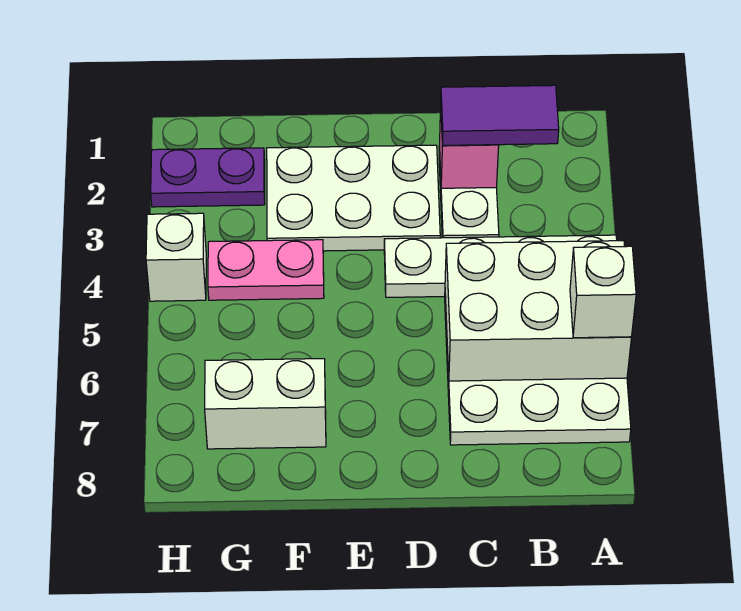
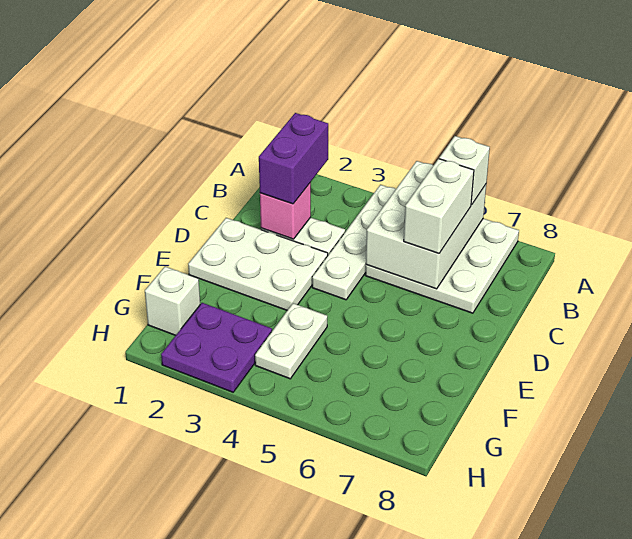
purple tile B2:C2 level 3 -> purple brick B2:C2 level 3
white plate D2:F3 level 1 -> white plate D1:E3 level 1
pink plate F4:G4 level 1 -> white plate F4:G4 level 1
white brick F7:G7 level 1 -> white brick B6:C6 level 3
purple plate G2:H2 level 1 -> purple plate G2:H3 level 1
white brick H4 level 1 -> white brick G1 level 1

